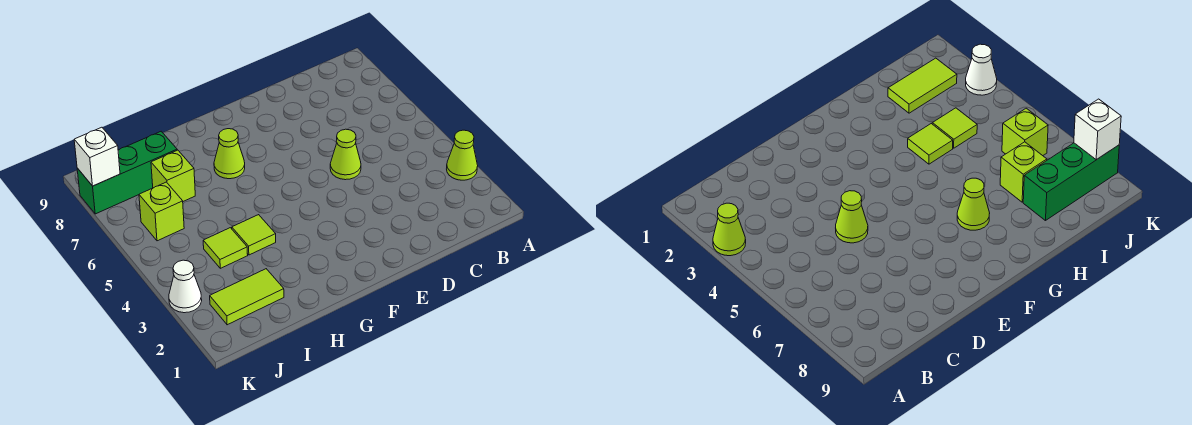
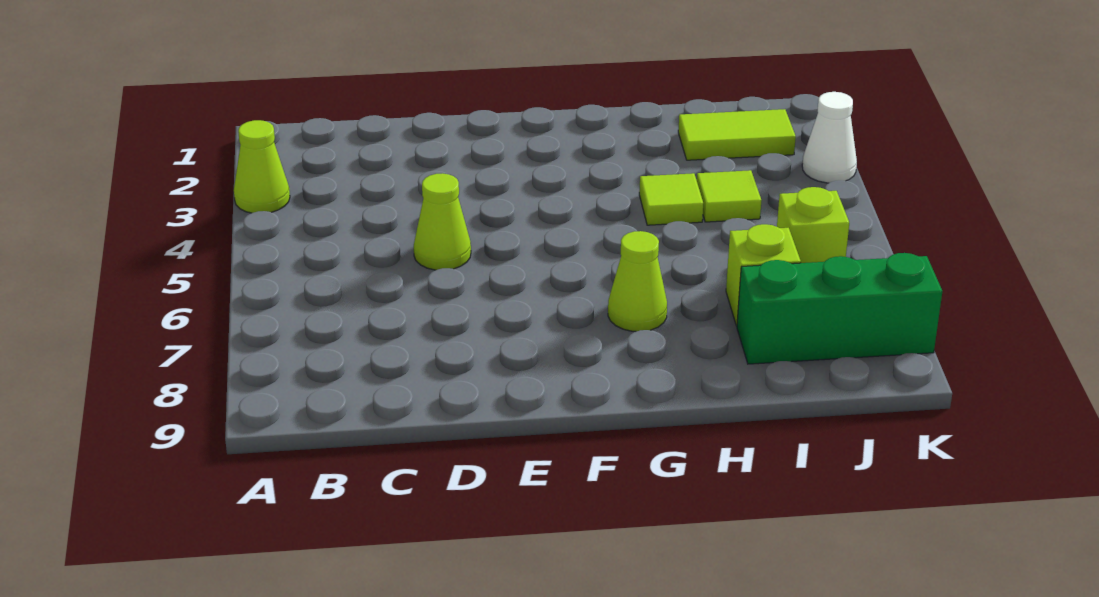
white brick K8 level 2 -> none

